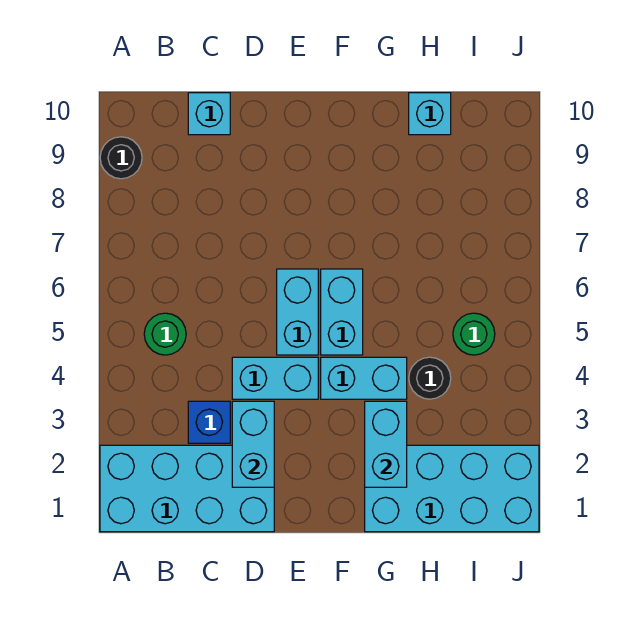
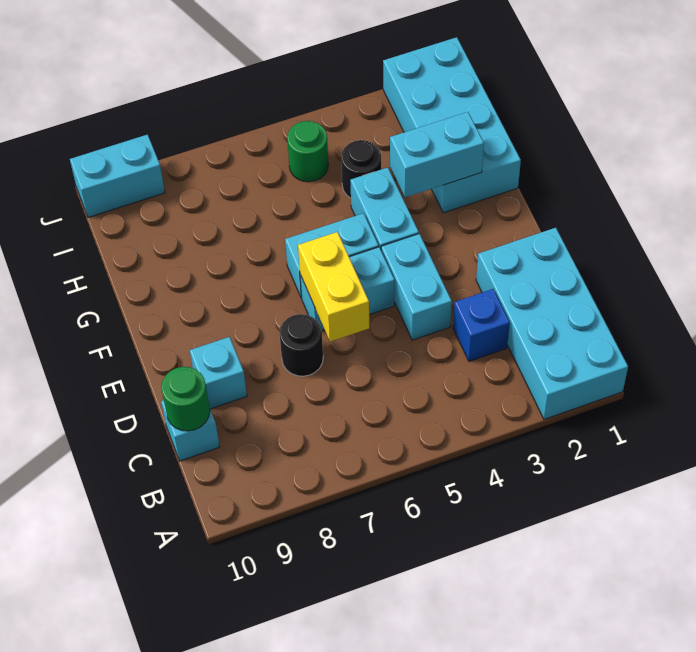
black round brick A9 level 1 -> black round brick D7 level 1
green round brick B5 level 1 -> green round brick C10 level 2
cyan brick D2:D3 level 2 -> cyan brick J9:J10 level 1
none -> yellow brick D6:E6 level 2
cyan brick H10 level 1 -> cyan brick D9 level 1

